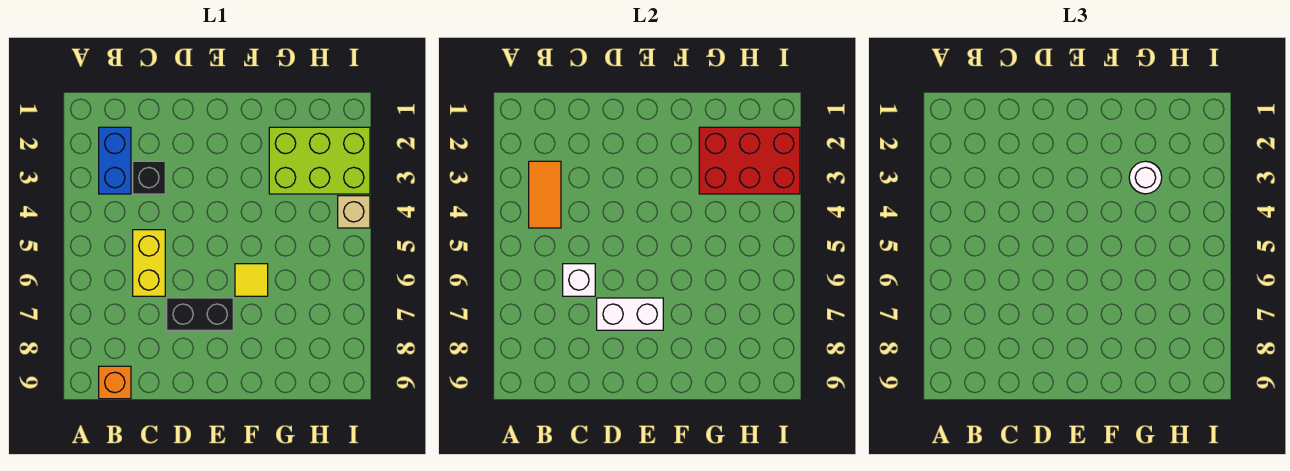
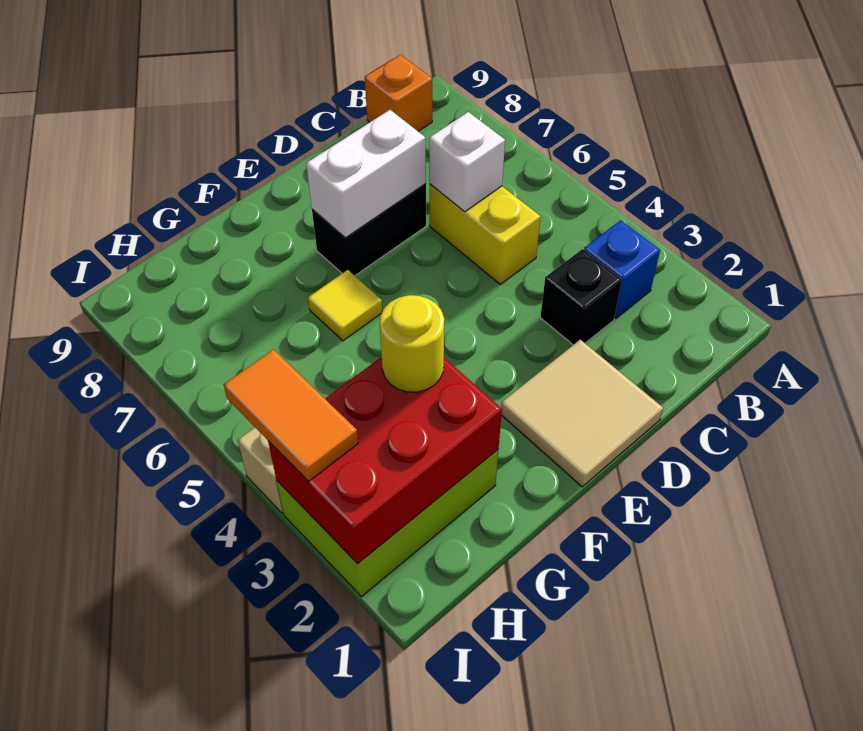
blue brick B2:B3 level 1 -> blue brick B3 level 1
orange tile B3:B4 level 2 -> orange tile I3:I4 level 3
none -> tan tile D1:E2 level 1
white round brick G3 level 3 -> yellow round brick G3 level 3

